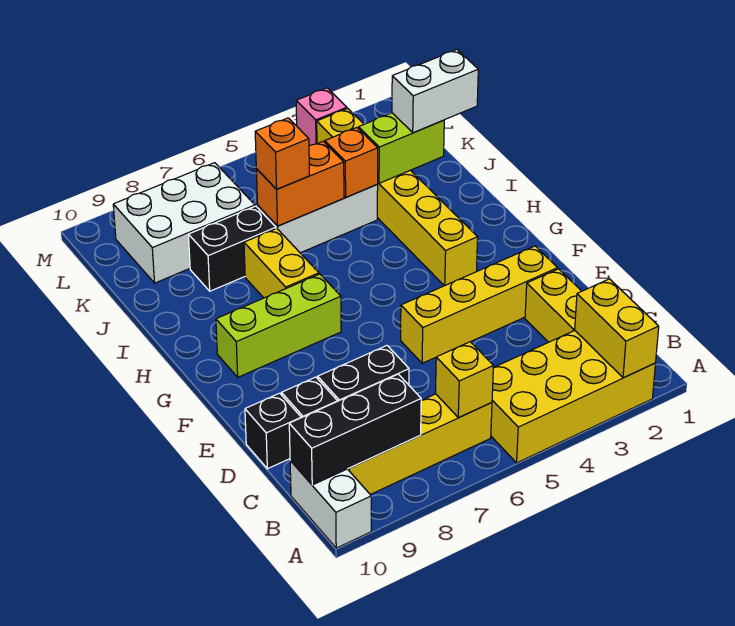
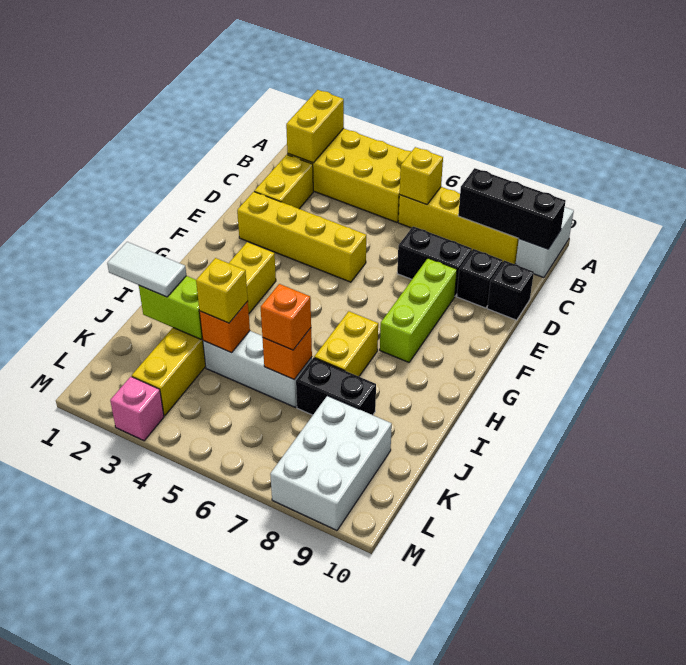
lime brick G7:G9 level 1 -> lime brick E8:G8 level 1
white brick J1:J2 level 3 -> white tile J1:J2 level 3
none -> yellow brick J4 level 3
orange brick J5:J6 level 2 -> orange brick J6 level 2
white brick K7:L9 level 1 -> white brick K8:M9 level 1

